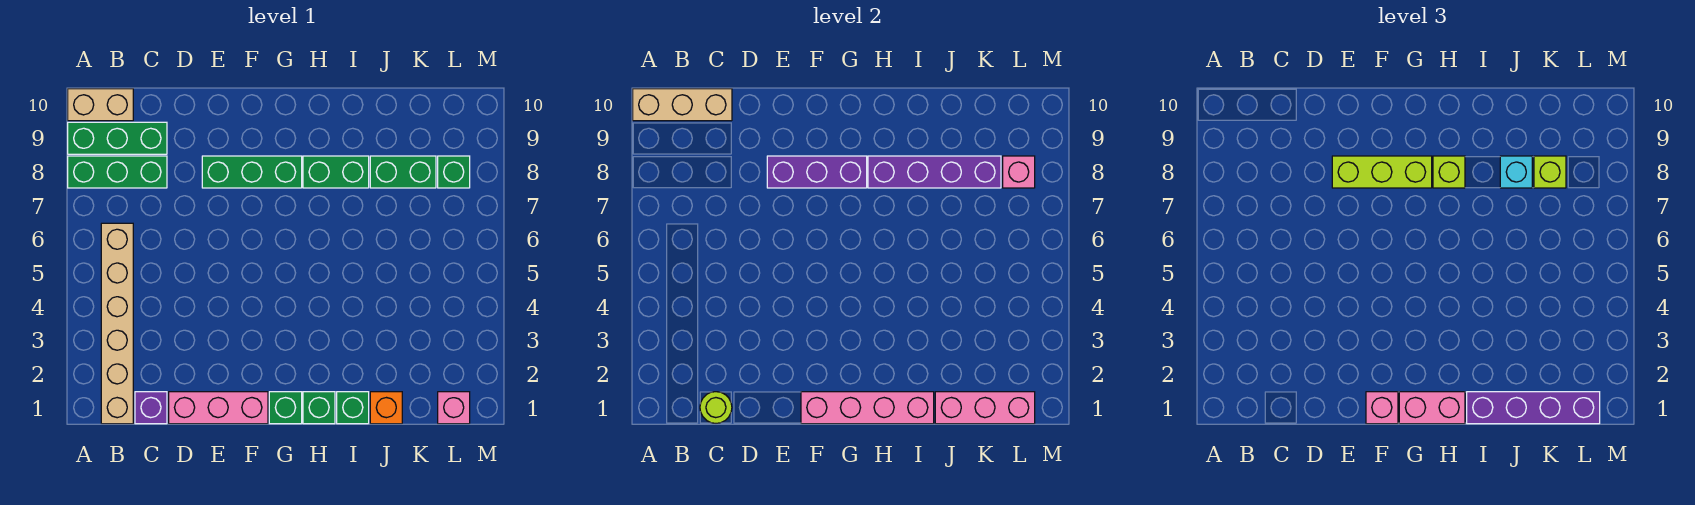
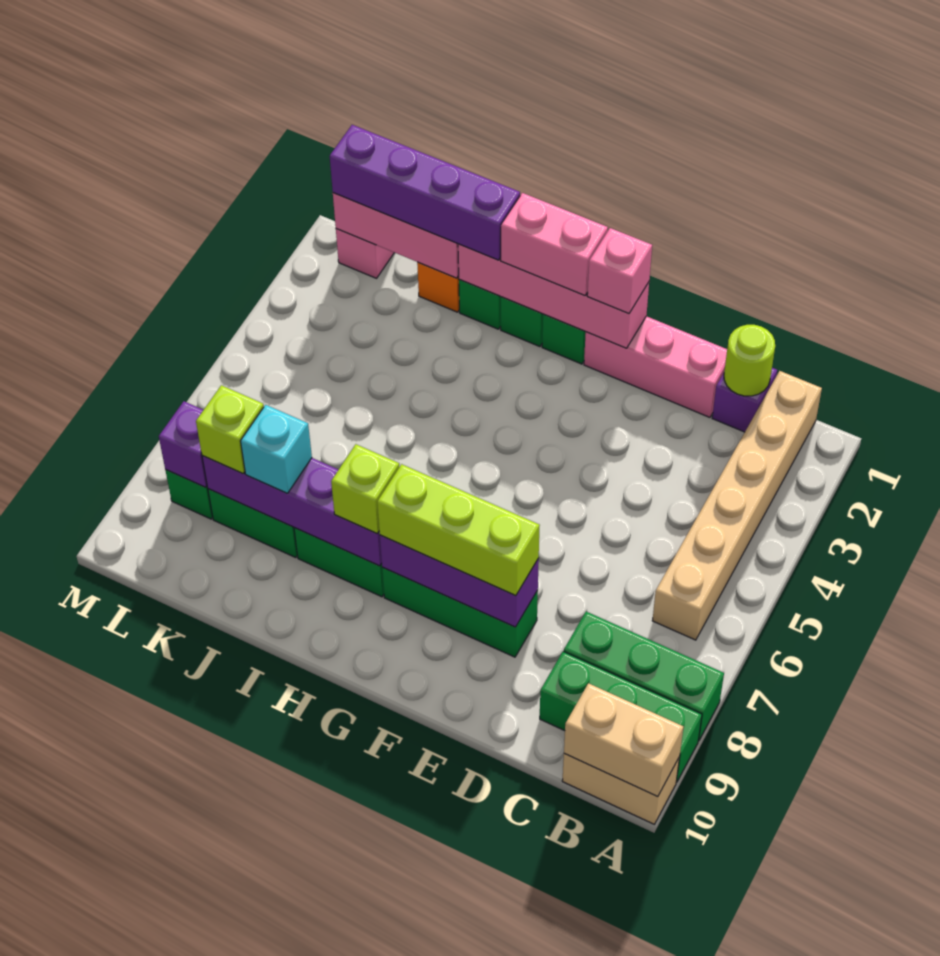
tan brick A10:C10 level 2 -> tan brick A10:B10 level 2
pink brick L8 level 2 -> purple brick L8 level 2

